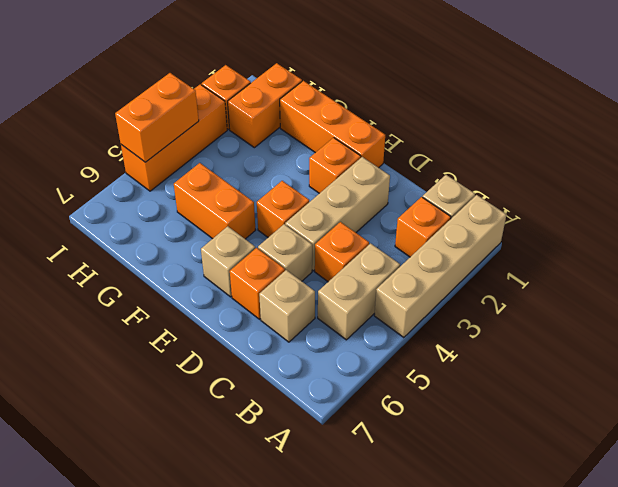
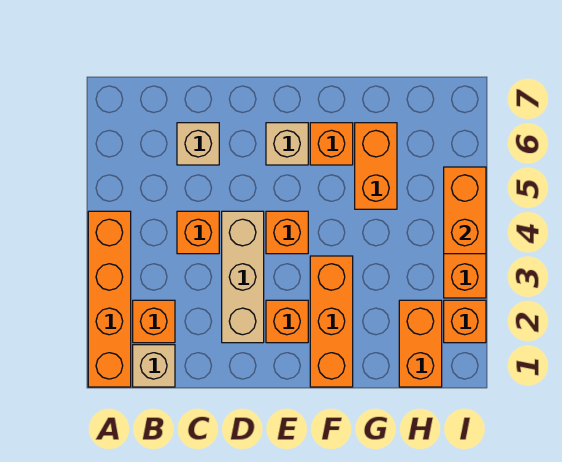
tan brick A1:A4 level 1 -> orange brick A1:A4 level 1
tan brick B4:B5 level 1 -> none
tan brick D5 level 1 -> none
orange brick D6 level 1 -> orange brick F6 level 1
orange brick E1:G1 level 1 -> orange brick F1:F3 level 1
orange brick F5:G5 level 1 -> orange brick G5:G6 level 1

